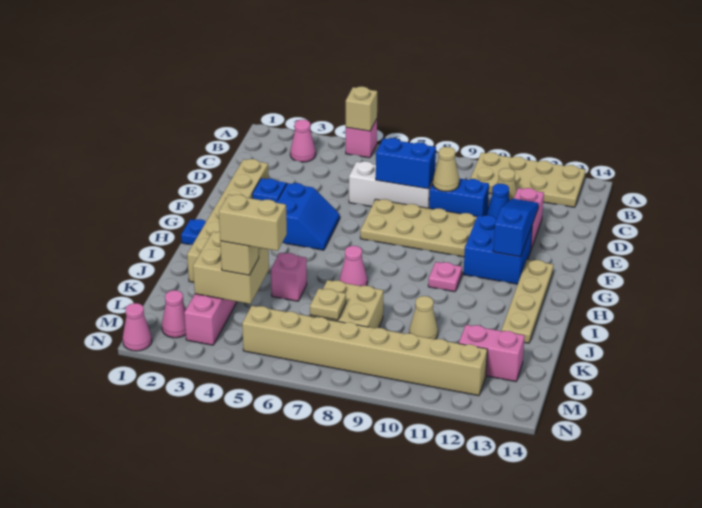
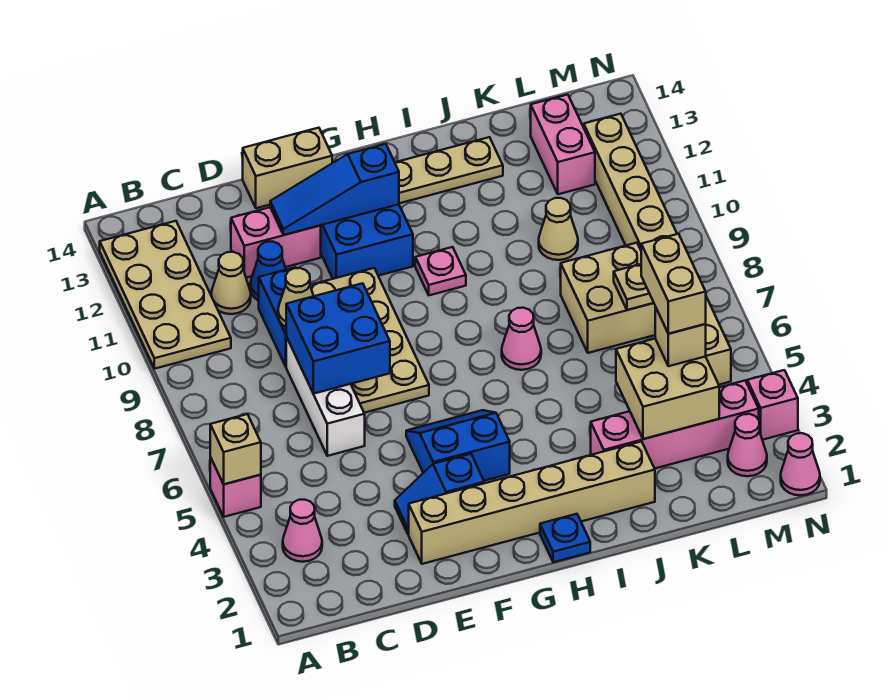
blue brick D7:D8 level 2 -> blue brick D7:E8 level 2
none -> tan brick E14:F14 level 1
pink brick J5 level 1 -> pink brick N3 level 1

